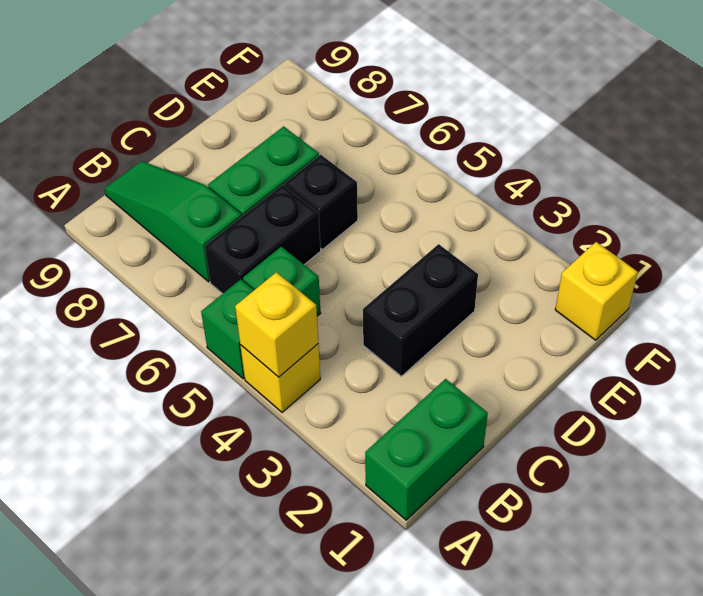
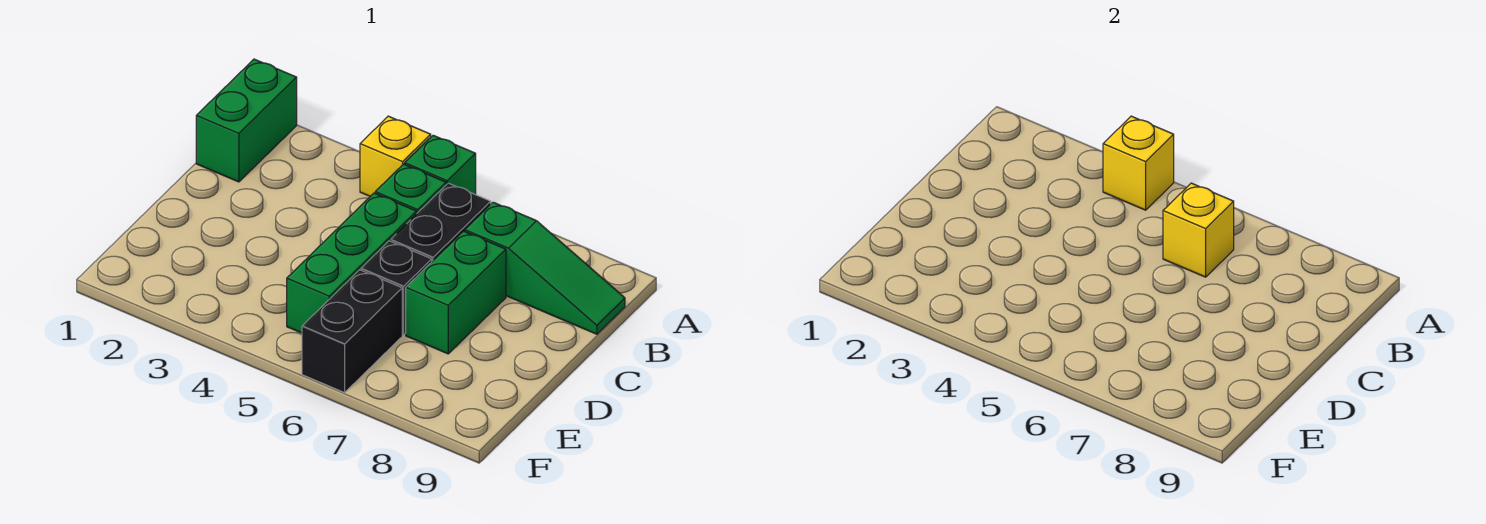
black brick C3:D3 level 1 -> black brick E6:F6 level 1
none -> green brick C5:E5 level 1
yellow brick F1 level 1 -> yellow brick B6 level 2

